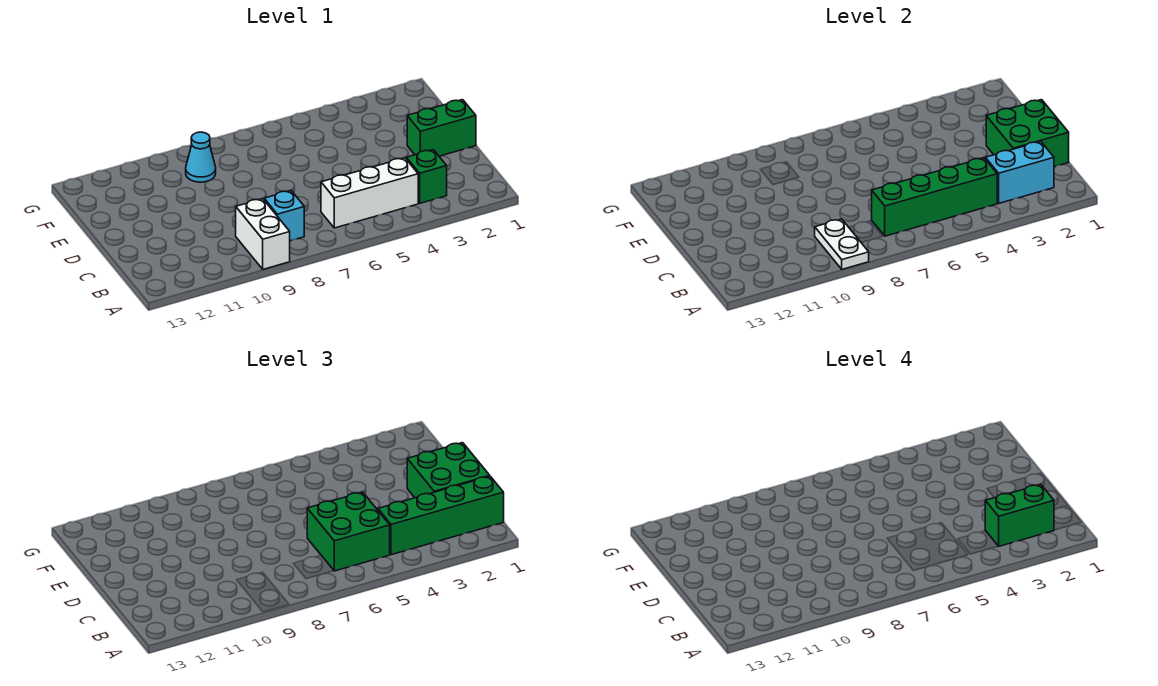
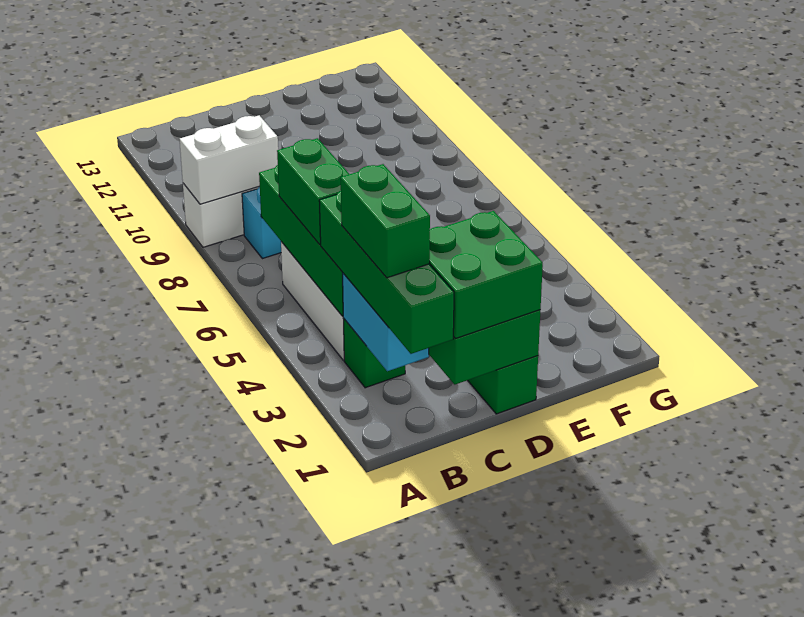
white plate A9:B9 level 2 -> white brick A9:B9 level 2
green brick B5:C6 level 3 -> green brick B5:B6 level 3
cyan cone F9 level 1 -> none

